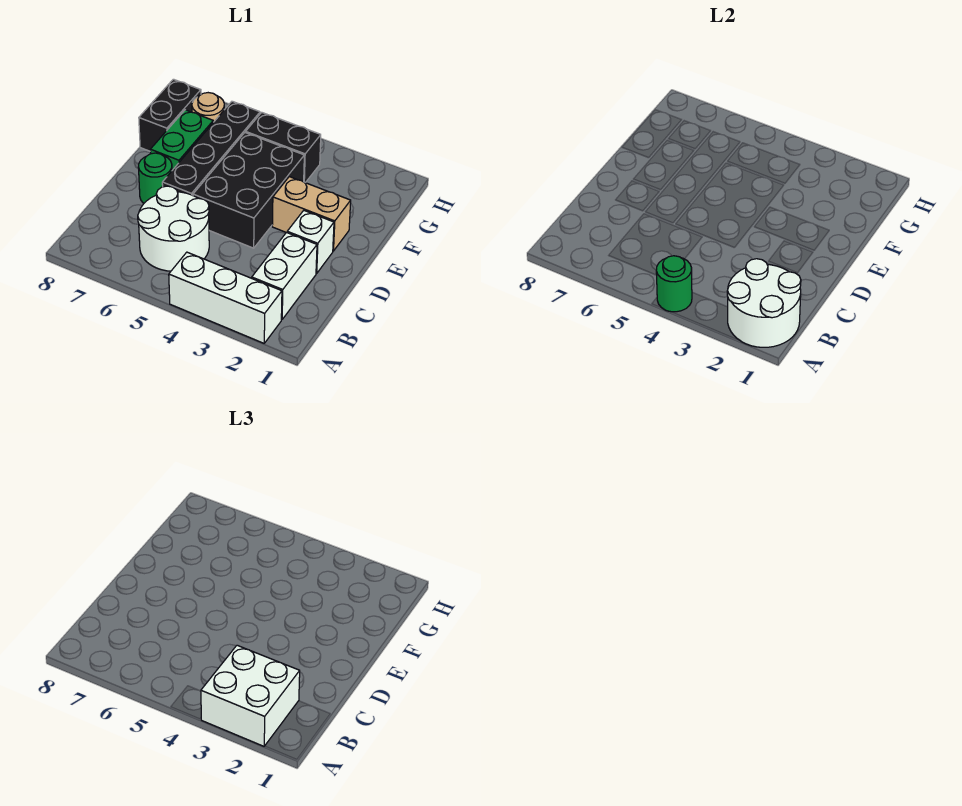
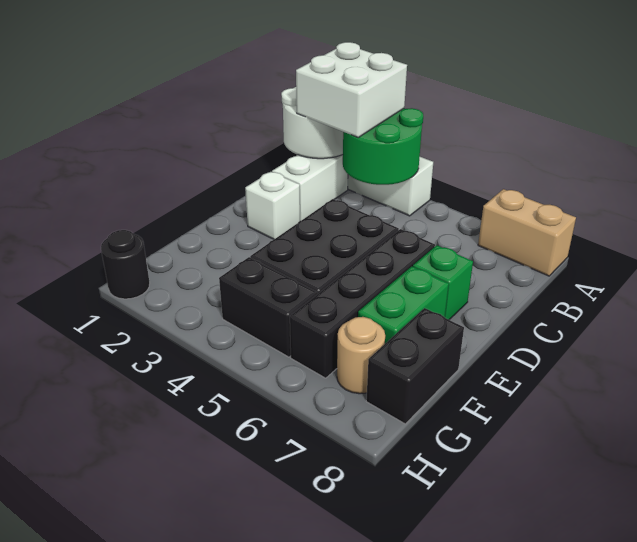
green round brick A4 level 2 -> green round brick A3:B4 level 2
white round brick B5:C6 level 1 -> none
green round brick D7 level 1 -> green brick D7 level 1
tan brick E2:E3 level 1 -> tan brick A7:A8 level 1
none -> black round brick H1 level 1

